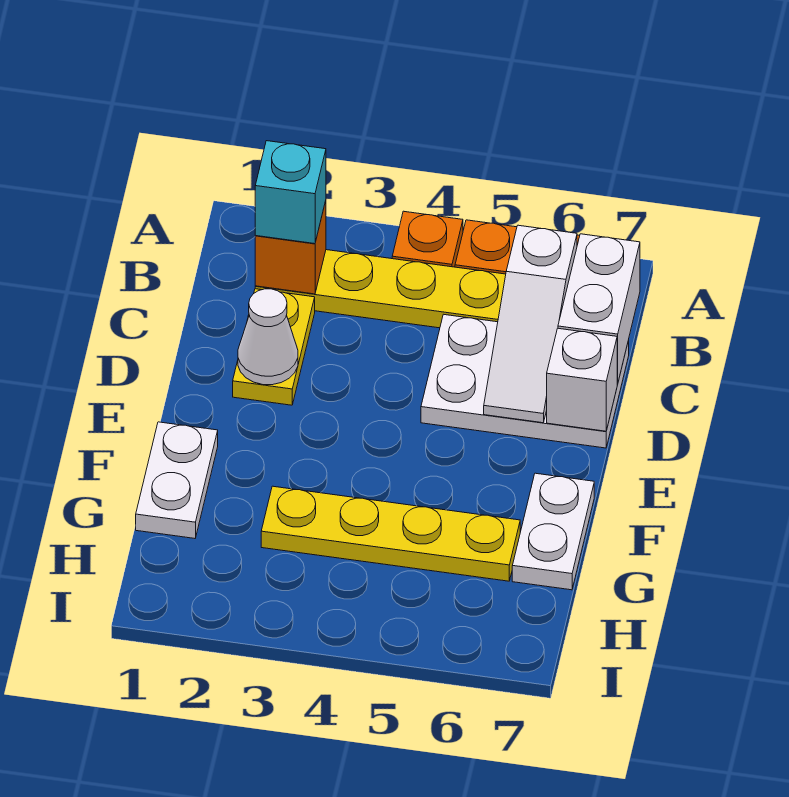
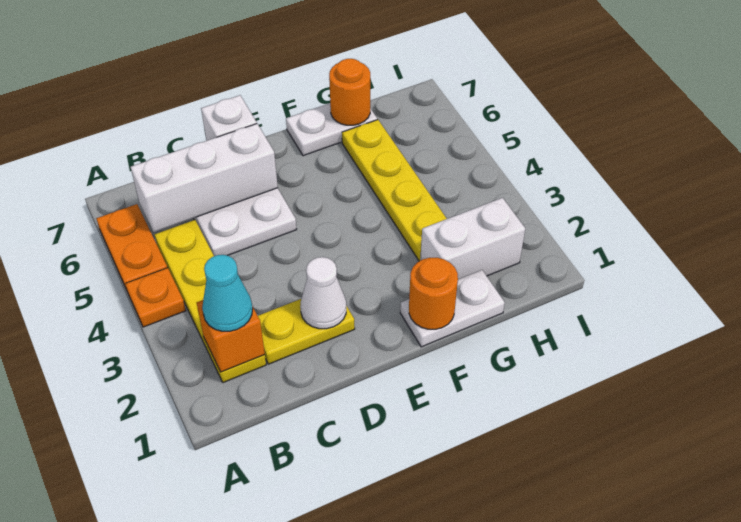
cyan brick B2 level 3 -> cyan cone B2 level 3
white slope B6:D6 level 2 top B -> white brick B6:D6 level 2
white brick B7:C7 level 2 -> white brick G2:H2 level 1
none -> orange round brick F1 level 2
none -> orange round brick G7 level 2

